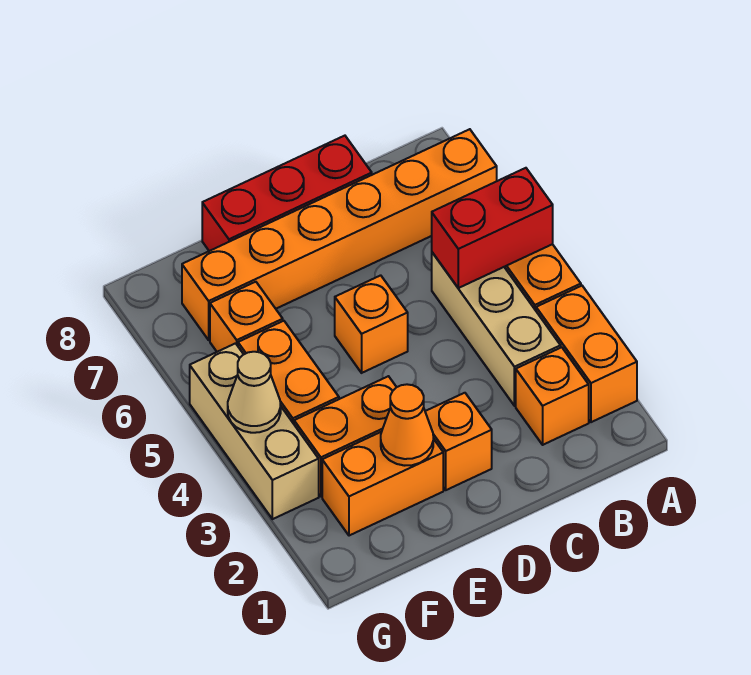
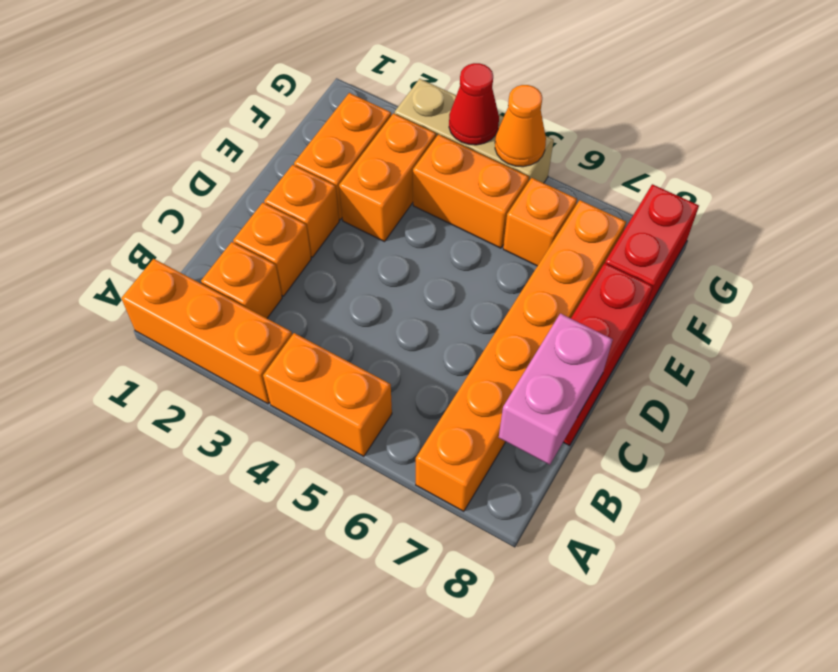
orange brick A2:A3 level 1 -> orange brick A1:A3 level 1
red brick A5:B5 level 2 -> red brick F8:G8 level 1
tan brick B3:B5 level 1 -> none
none -> pink brick B8:C8 level 2
orange brick D5 level 1 -> orange brick C2 level 1
orange cone E2 level 2 -> orange cone G5 level 2
tan cone G4 level 2 -> red cone G4 level 2

